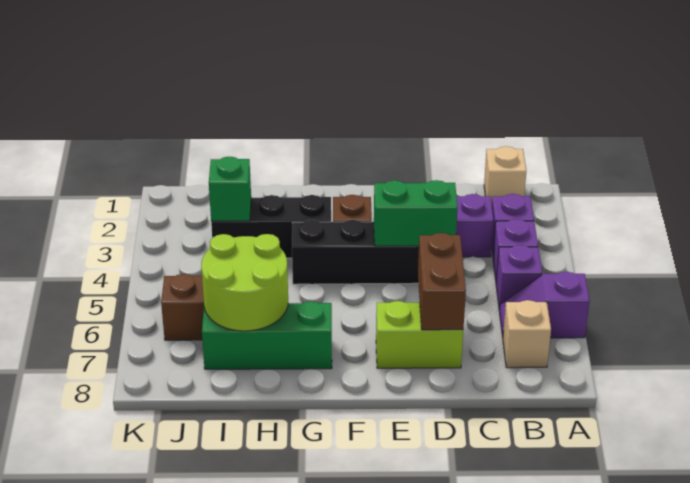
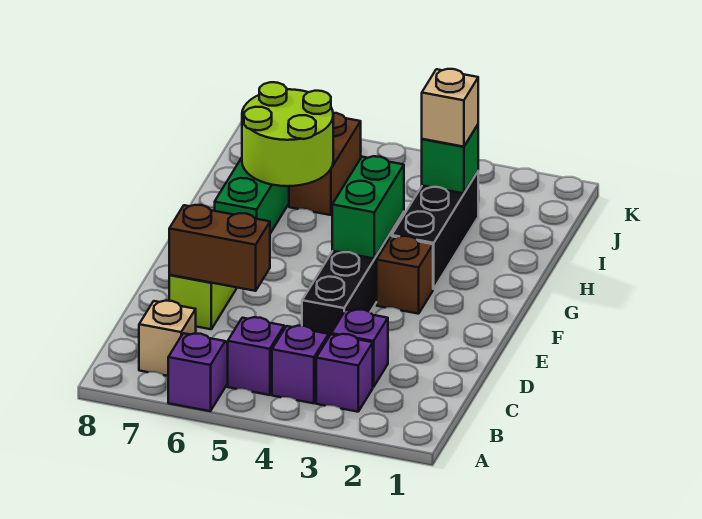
tan brick B1 level 1 -> tan brick I3 level 3
green brick D4:E4 level 2 -> green brick F4:G4 level 2

